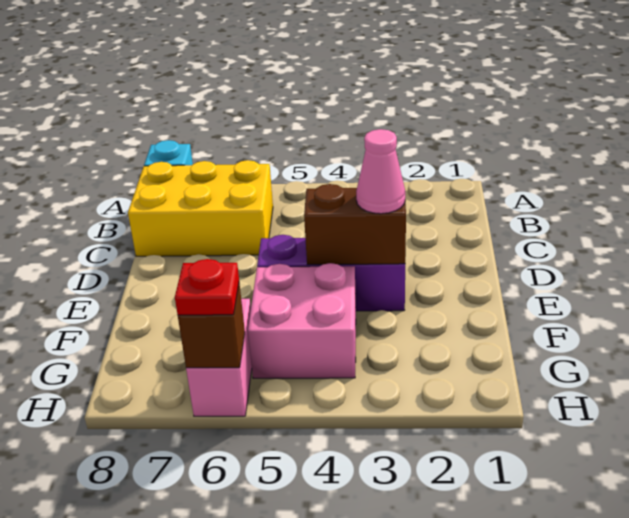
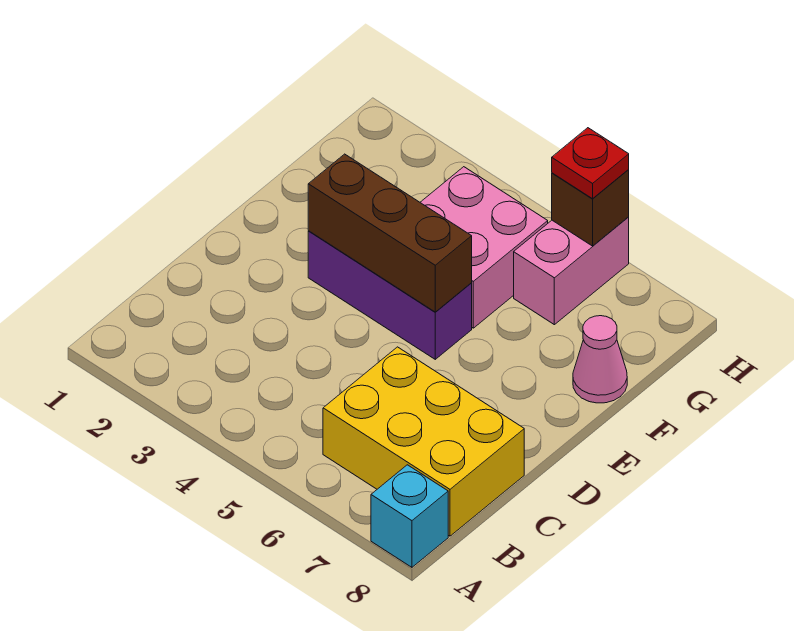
brown brick E3:E4 level 2 -> brown brick E3:E5 level 2
pink cone E3 level 3 -> pink cone F8 level 1

